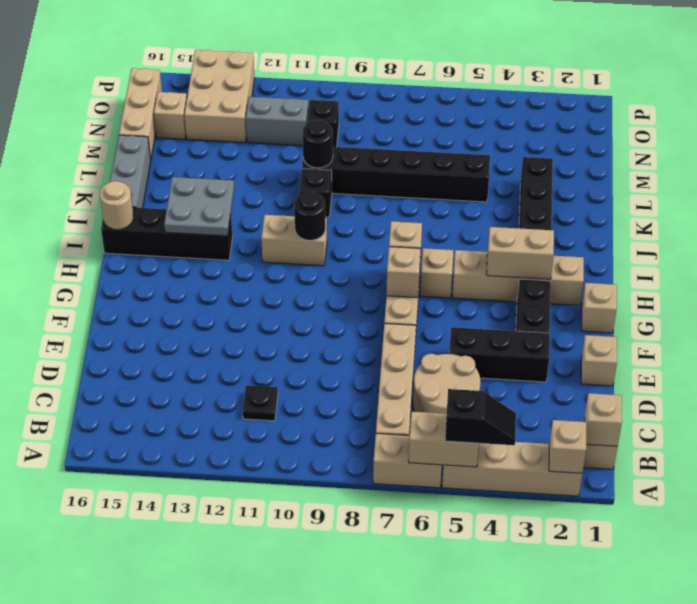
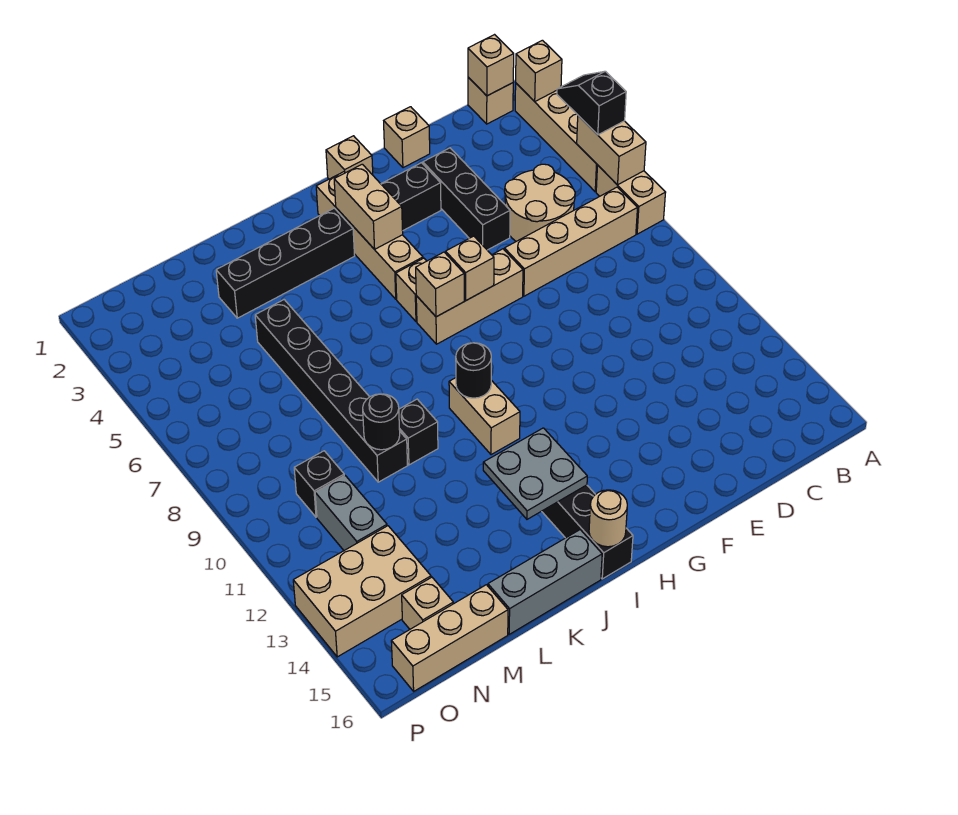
black plate C11 level 1 -> none

